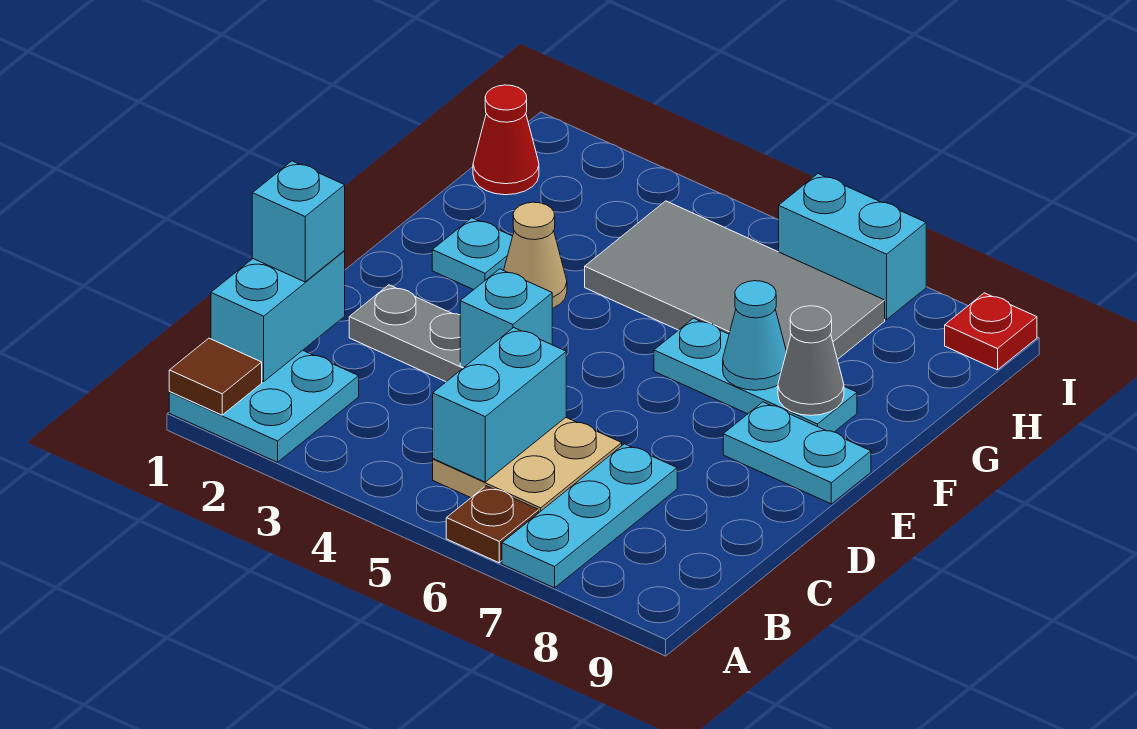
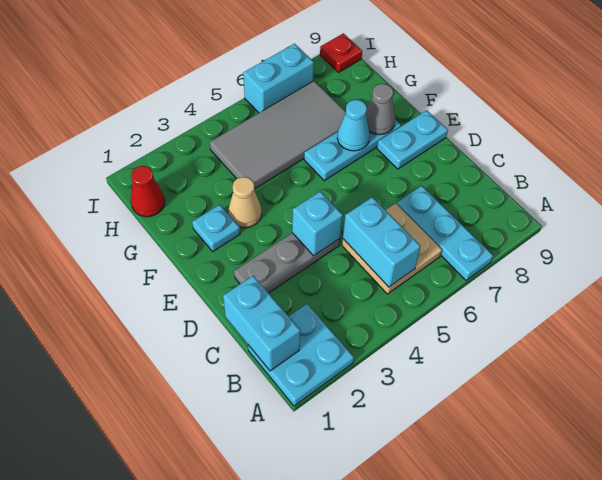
brown tile A1 level 2 -> none
brown plate A6 level 1 -> none
cyan brick C1 level 3 -> none

